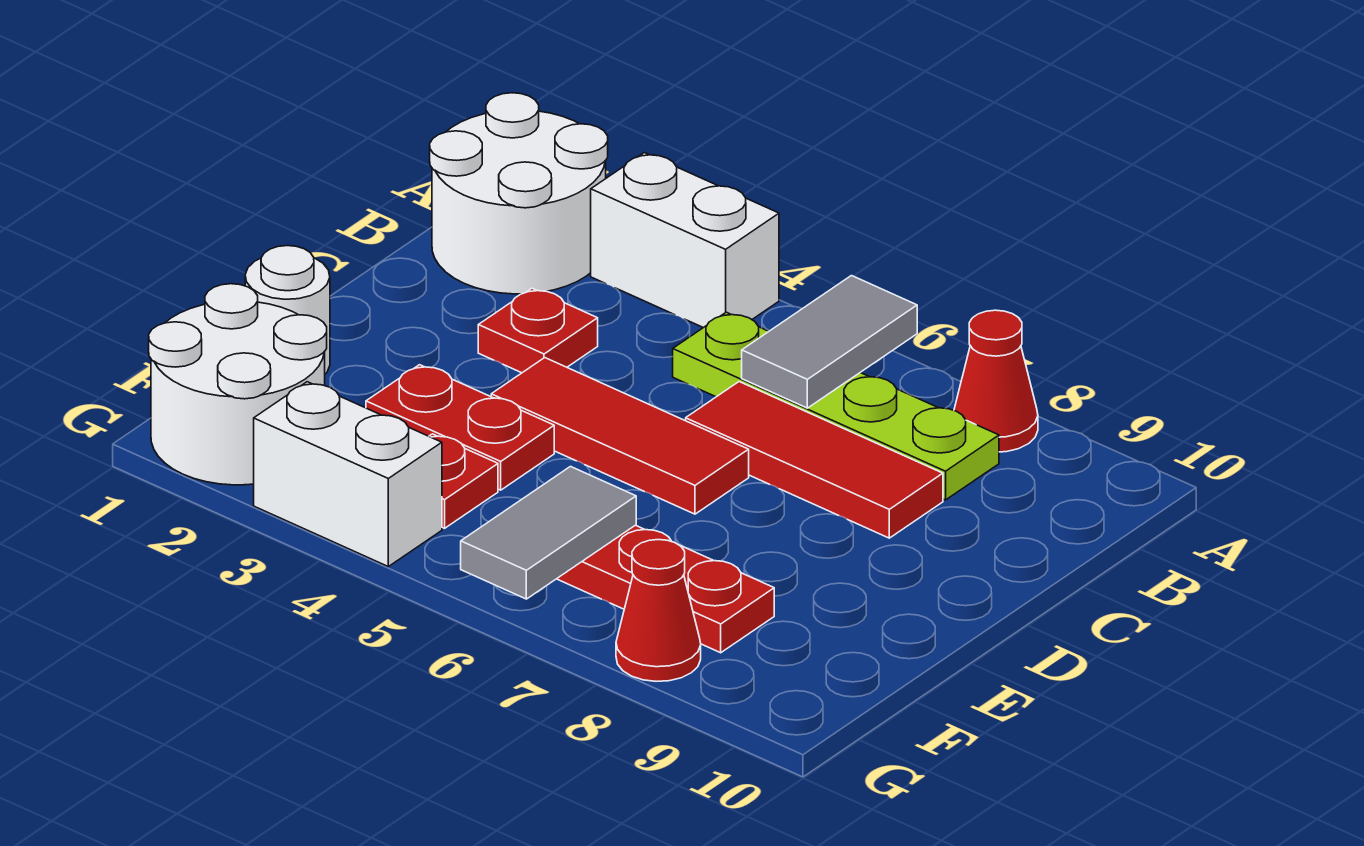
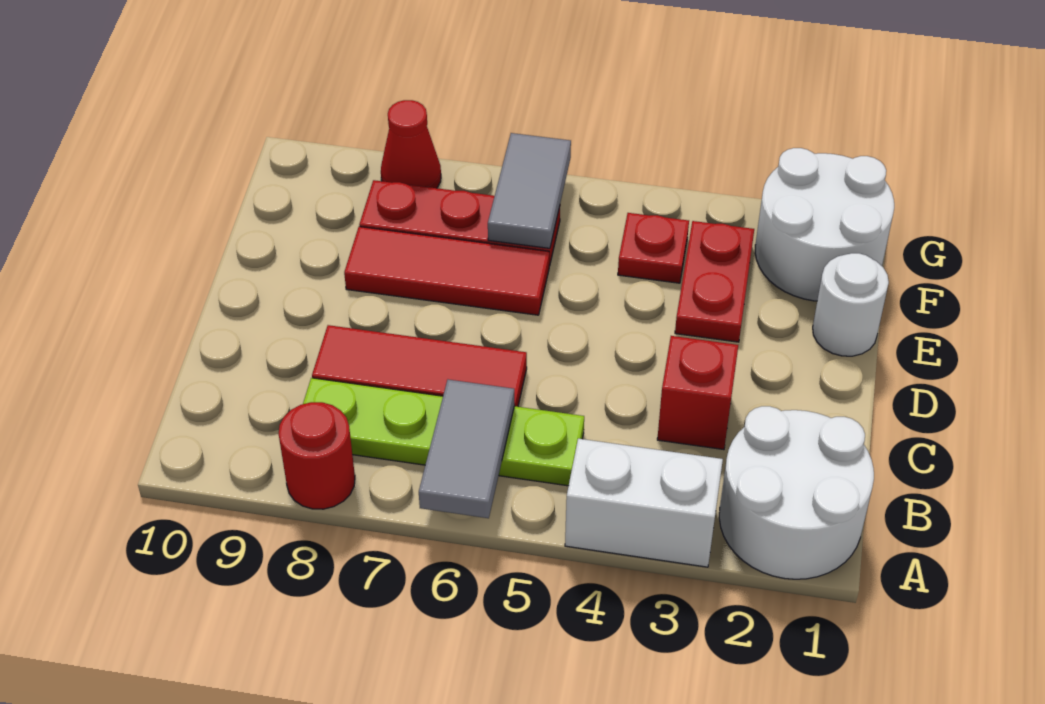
red cone A8 level 1 -> red round brick A8 level 1
red plate C3 level 1 -> red brick C3 level 1
red tile D4:D6 level 1 -> red tile E6:E8 level 1
red plate E3:E4 level 1 -> red plate E3:F3 level 1
white brick G3:G4 level 1 -> none

